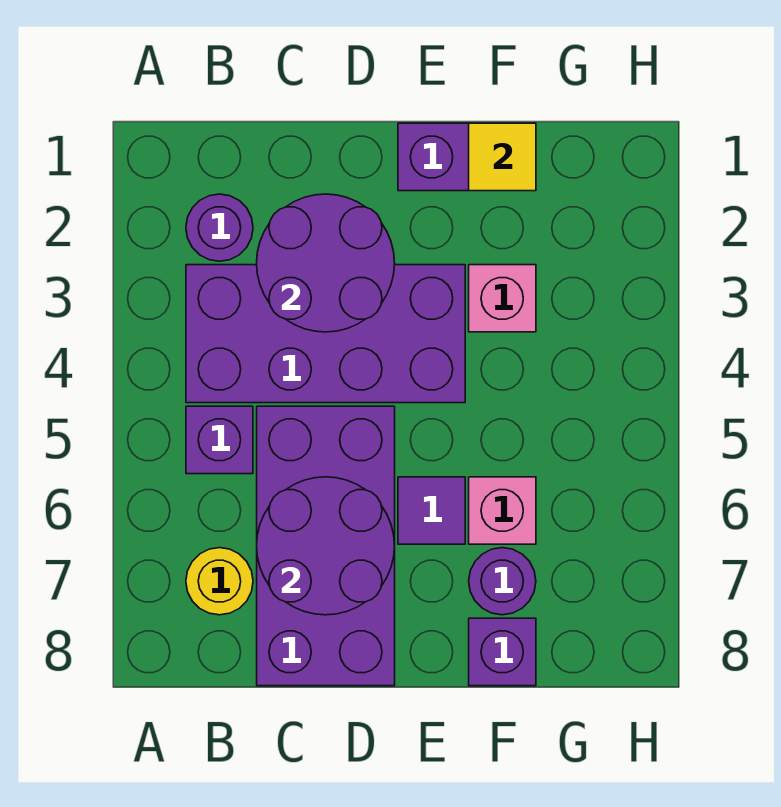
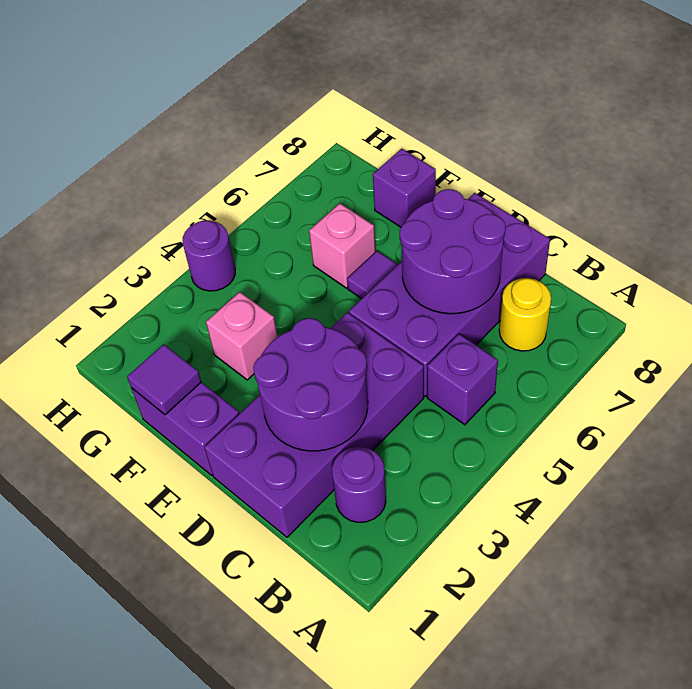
purple brick B3:E4 level 1 -> purple brick C1:D4 level 1
yellow tile F1 level 2 -> purple tile F1 level 2
purple round brick F7 level 1 -> purple round brick H4 level 1

